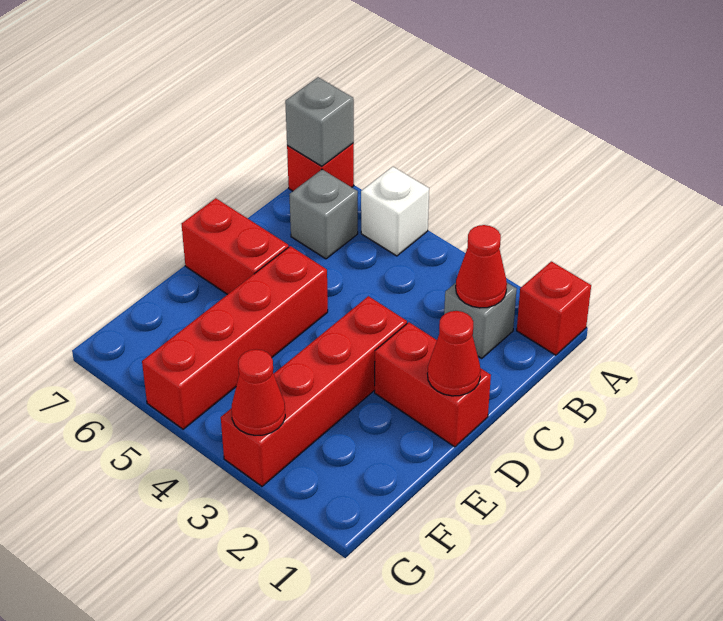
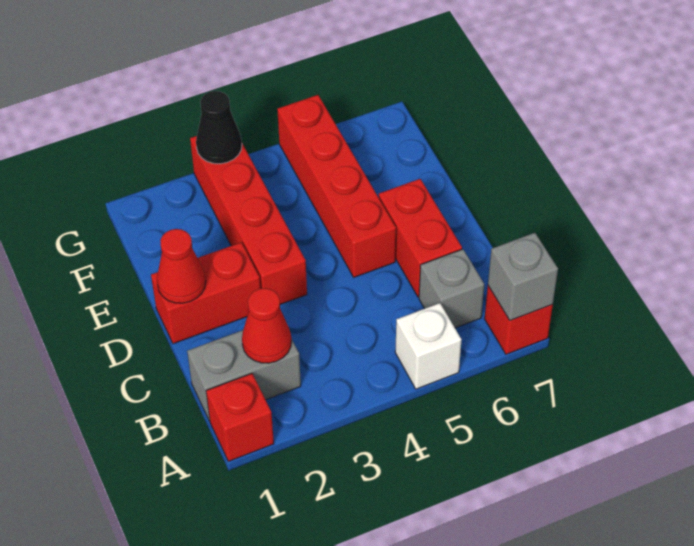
grey brick B2 level 1 -> grey brick B1:B2 level 1
red brick D6:D7 level 1 -> red brick C6:D6 level 1
red cone G3 level 2 -> black cone G3 level 2

